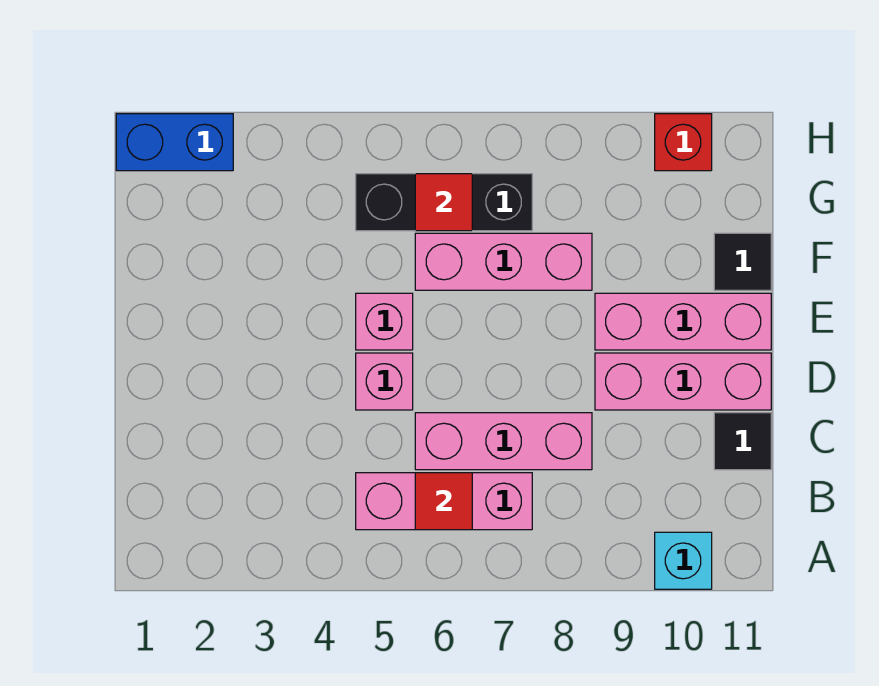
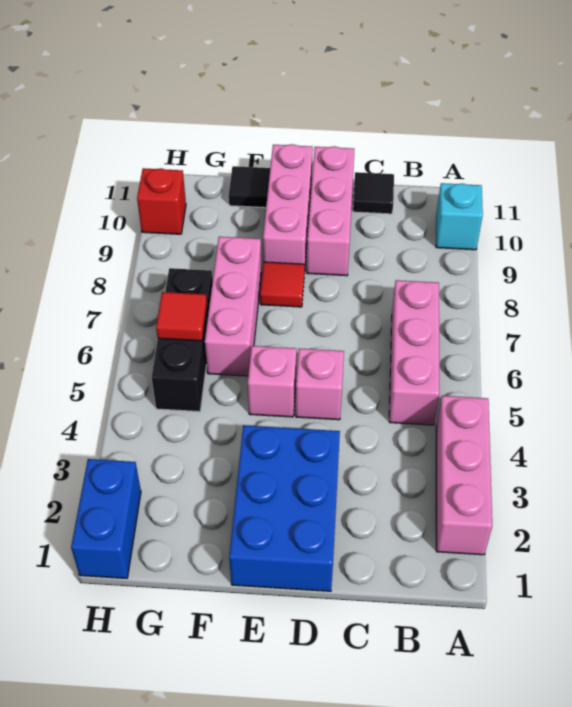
red tile B6 level 2 -> red tile E8 level 1
pink brick C6:C8 level 1 -> pink brick A2:A4 level 1
none -> blue brick D1:E3 level 1

